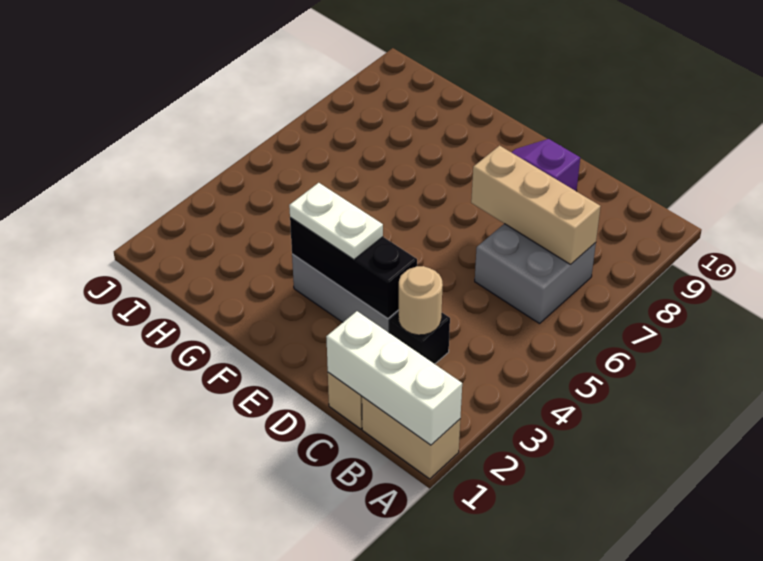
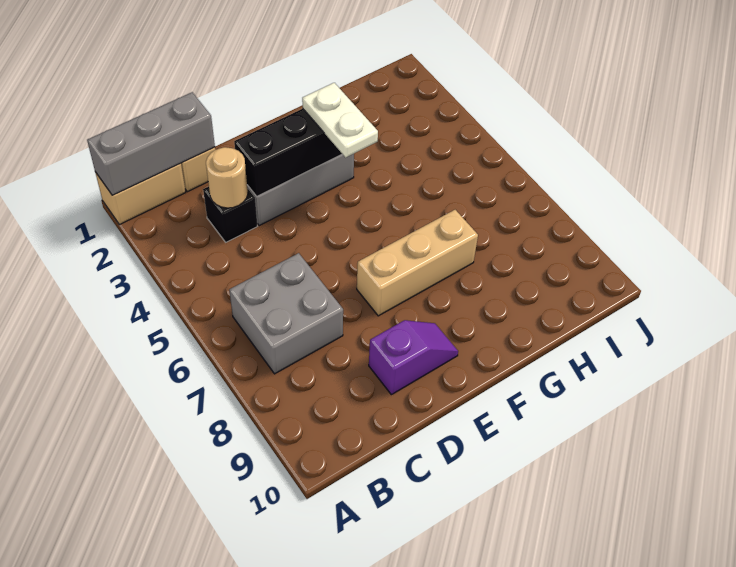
white brick A1:C1 level 2 -> grey brick A1:C1 level 2
tan brick B7:D7 level 2 -> tan brick E7:G7 level 1
white plate E3:F3 level 3 -> white plate F3:F4 level 3

